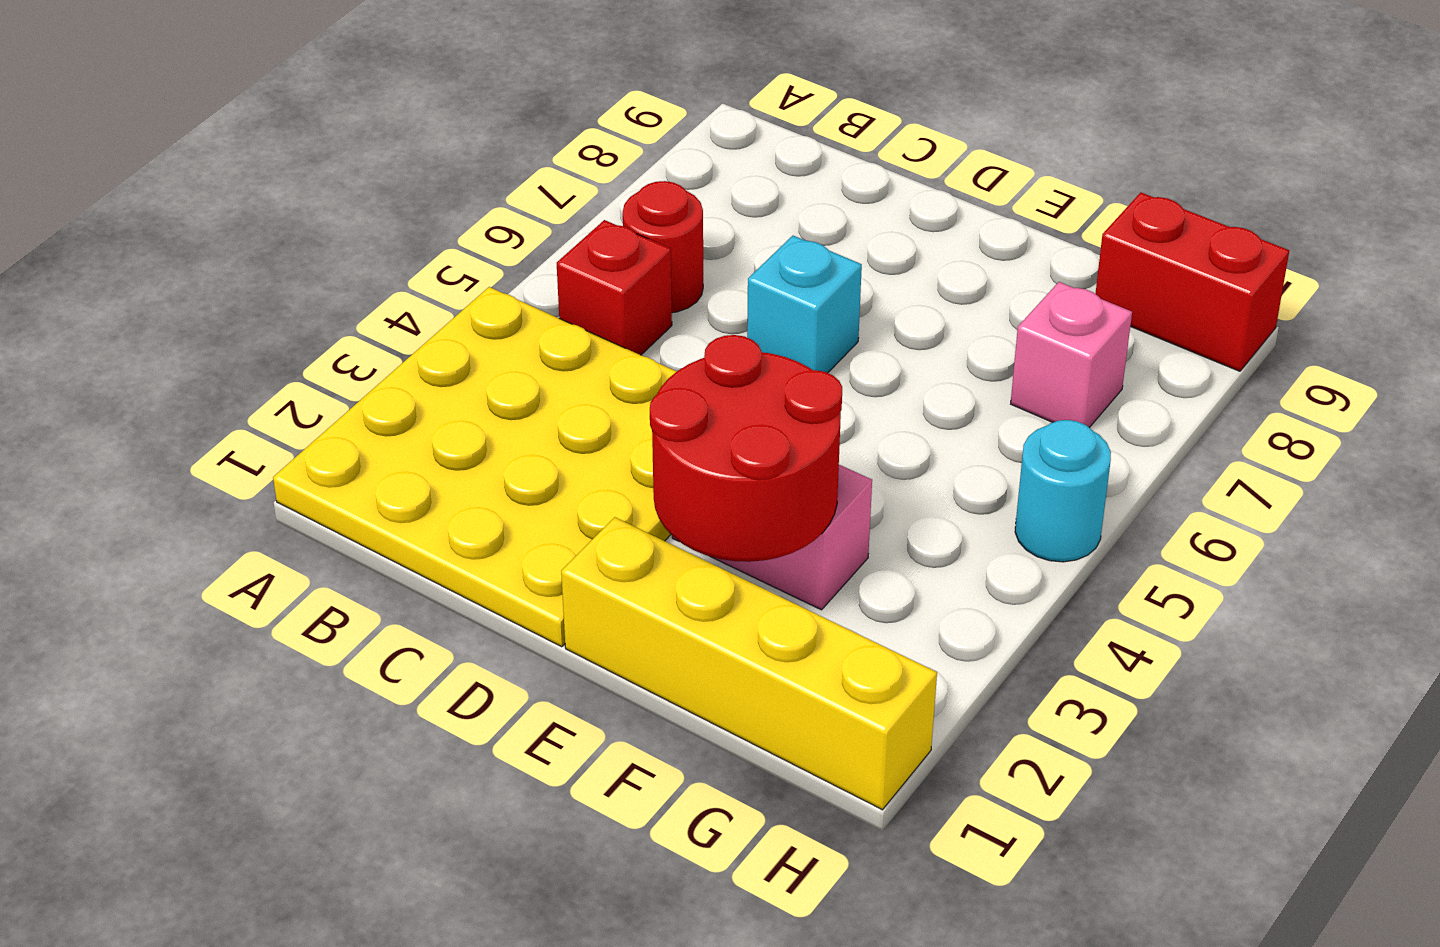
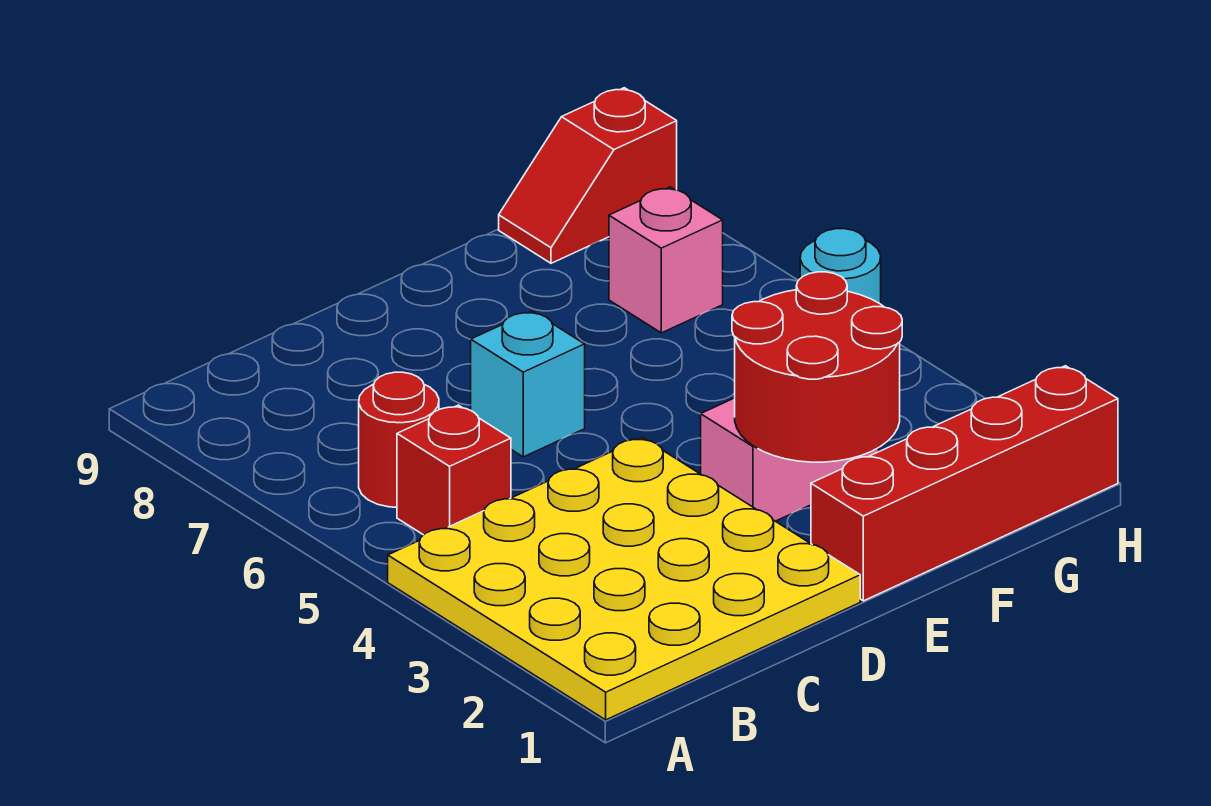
yellow brick E1:H1 level 1 -> red brick E1:H1 level 1
red brick G9:H9 level 1 -> red slope G9:H9 level 1 top H

